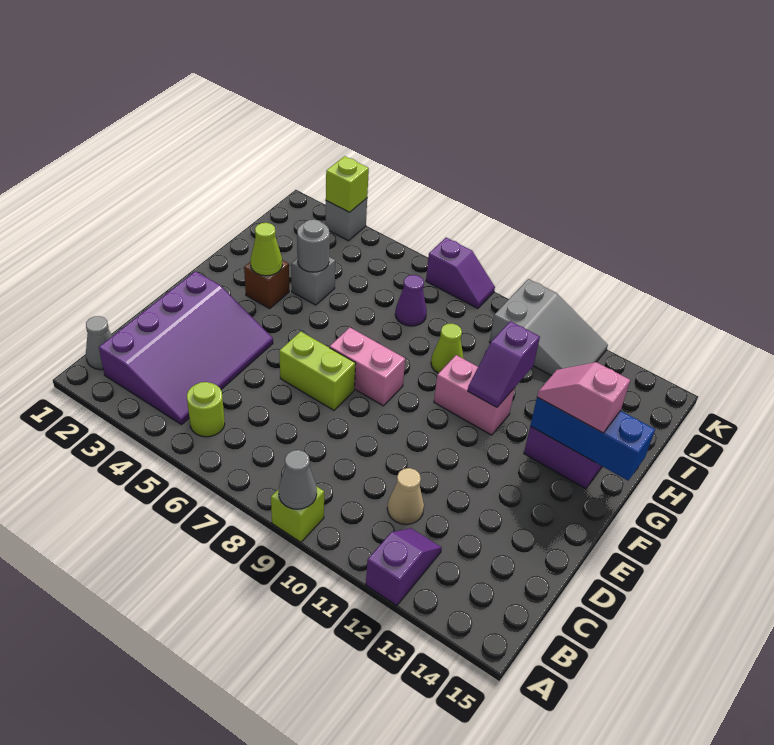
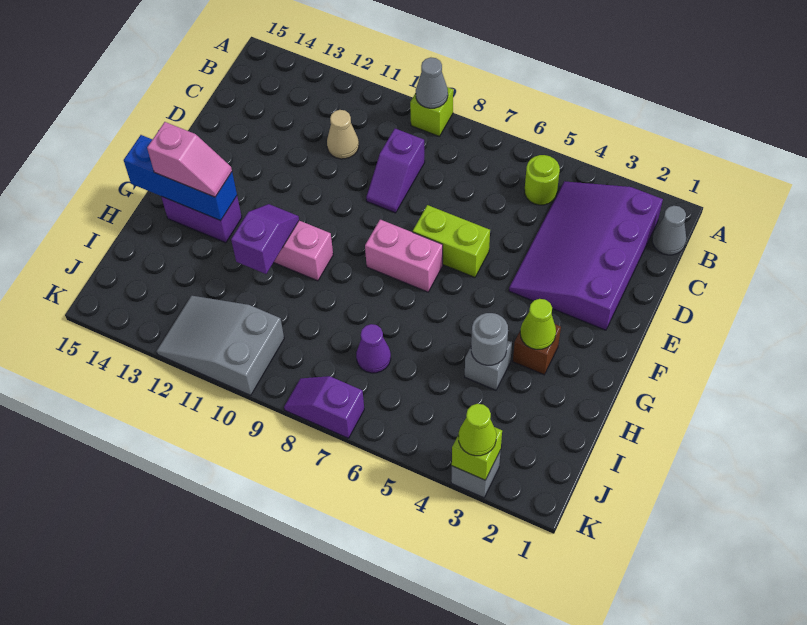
purple slope A12:B12 level 1 top A -> purple slope C9:D9 level 1 top C
lime cone H9 level 1 -> lime cone K3 level 3

